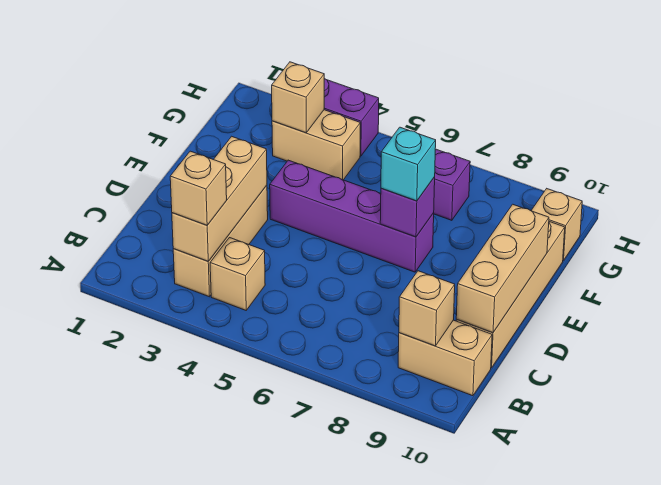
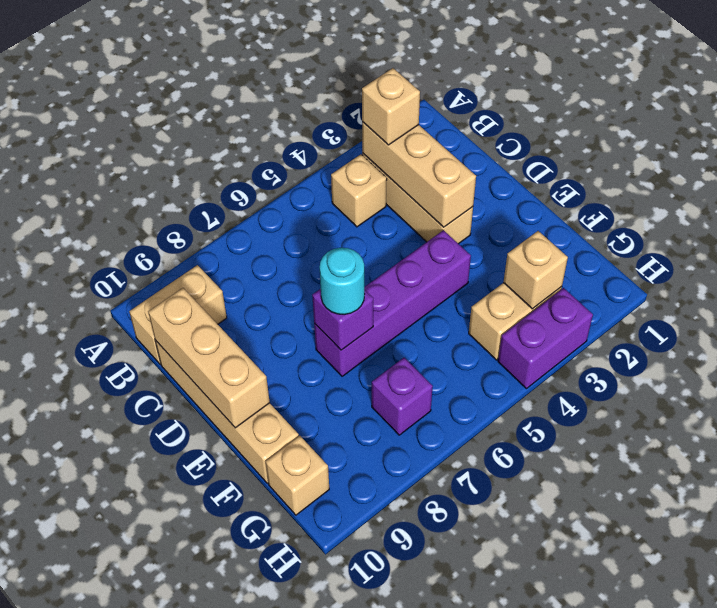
tan brick B9 level 2 -> none
cyan brick E7 level 3 -> cyan round brick E7 level 3

